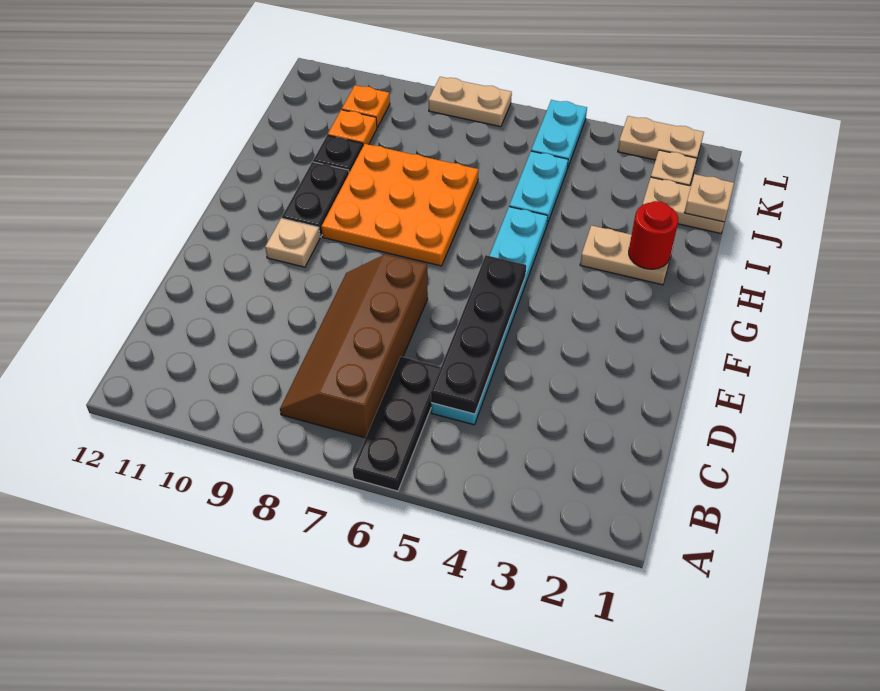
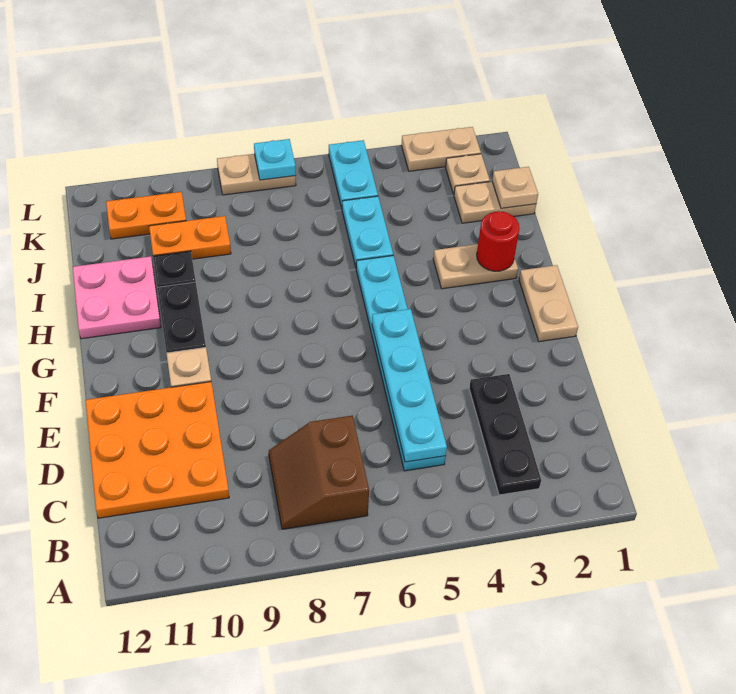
black plate A6:C6 level 1 -> black plate B3:D3 level 1
brown slope B7:E8 level 1 top 7 -> brown slope B7:C8 level 1 top 7
black plate C5:F5 level 2 -> cyan plate C5:F5 level 2
none -> tan plate F1:G1 level 1
orange plate G7:I9 level 1 -> orange plate C10:E12 level 1
none -> pink plate H11:I12 level 1
orange plate J10 level 1 -> orange plate J9:J10 level 1
orange plate K10 level 1 -> orange plate K10:K11 level 1
none -> cyan plate L7 level 2

